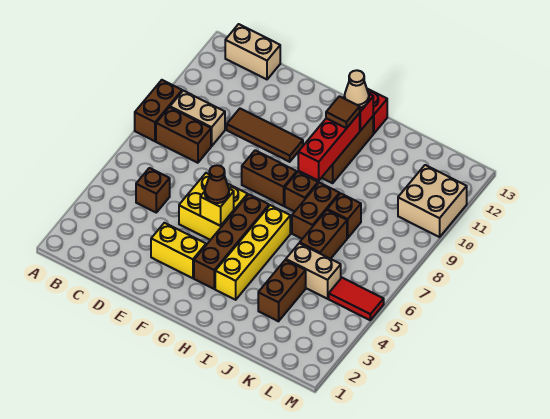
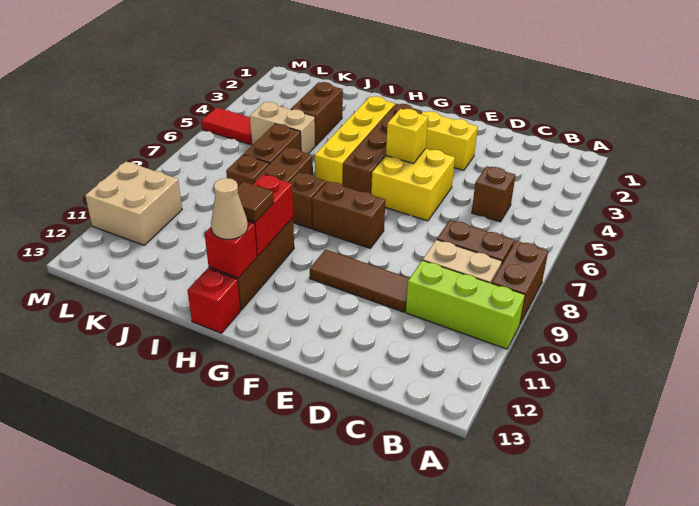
none -> lime brick A10:C10 level 1
tan brick B13:C13 level 1 -> none
brown cone F5 level 3 -> none
red brick H9:H11 level 2 -> red brick H10:H11 level 2

